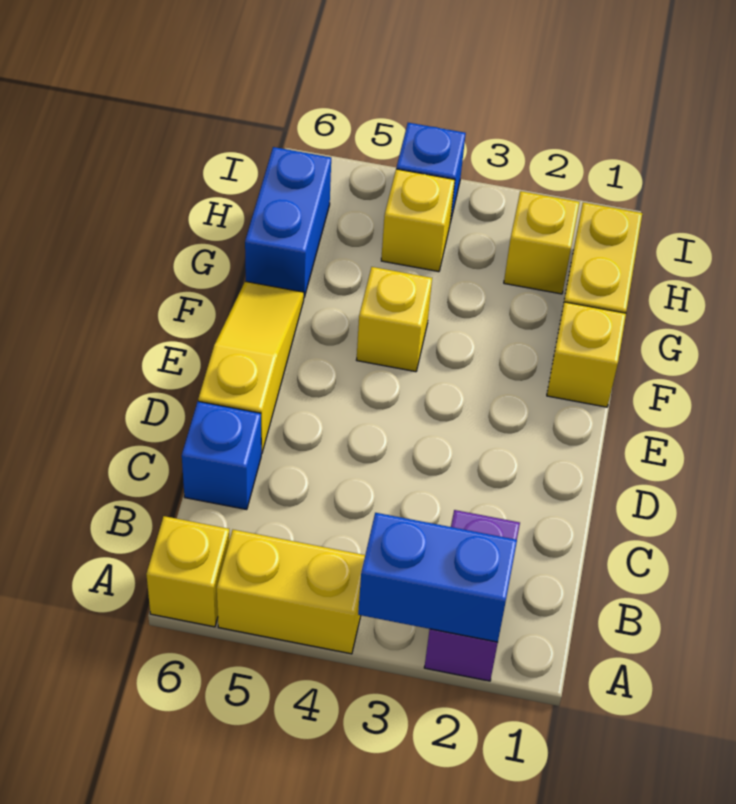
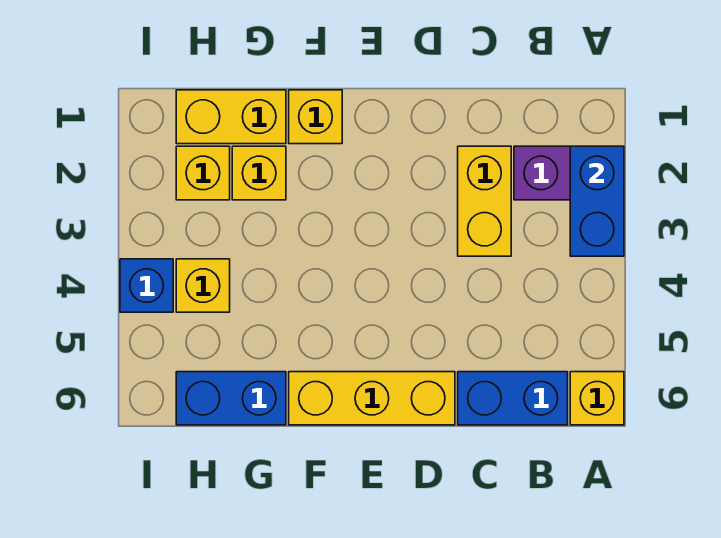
yellow brick A4:A5 level 1 -> yellow brick C2:C3 level 1
blue brick C6 level 1 -> blue brick B6:C6 level 1
yellow slope D6:F6 level 1 top D -> yellow brick D6:F6 level 1
yellow brick F4 level 1 -> yellow brick G2 level 1

